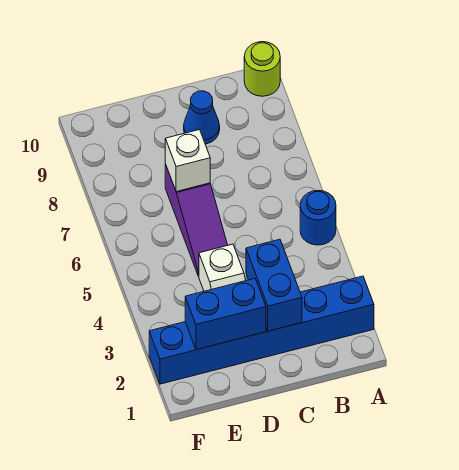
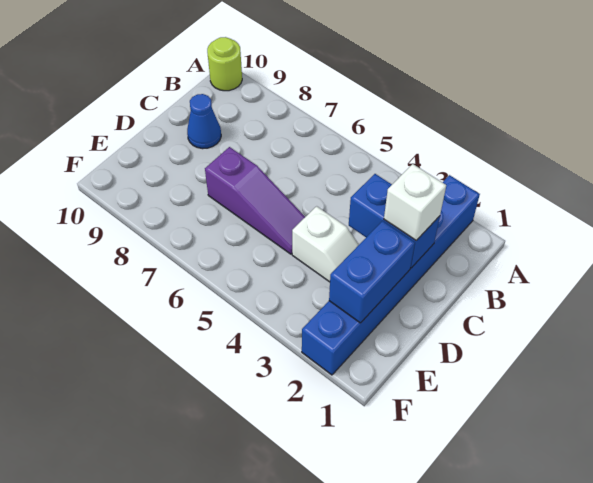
blue round brick A5 level 1 -> none
white brick D7 level 2 -> white brick C2 level 3

